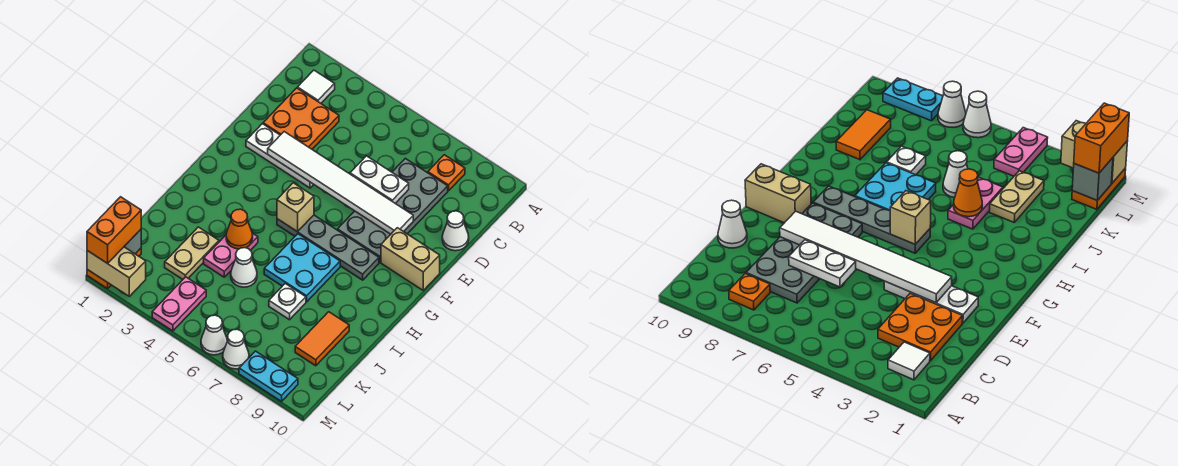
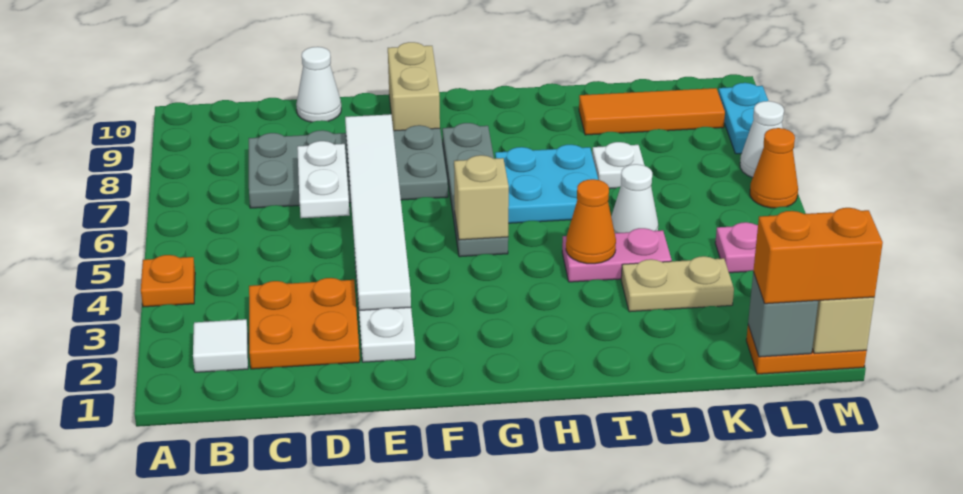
orange plate B8 level 1 -> orange plate A4 level 1
orange tile J9:K9 level 1 -> orange tile J9:L9 level 1
white cone M6 level 1 -> orange cone M6 level 1

